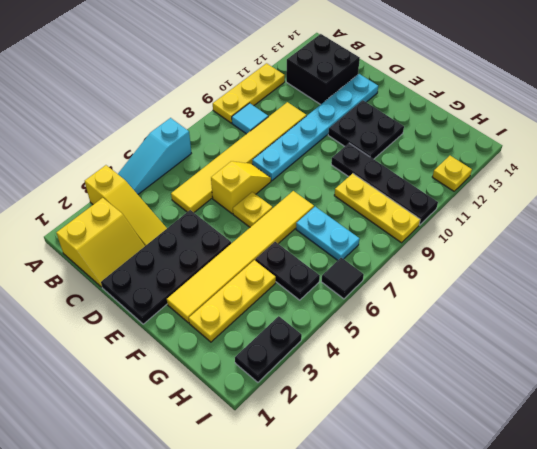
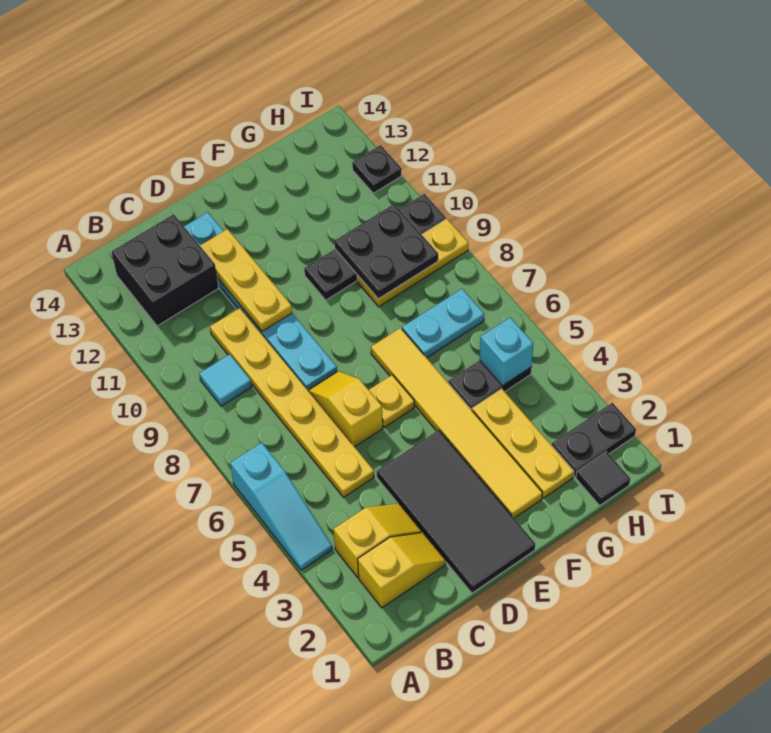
yellow slope A3:C3 level 1 top A -> yellow slope B3:C3 level 1 top B
yellow plate A9:A11 level 1 -> yellow plate D10:D12 level 2
yellow slope B1:C2 level 1 top B -> yellow slope B2:C2 level 1 top B
yellow tile C5:C10 level 1 -> yellow plate C5:C10 level 1
black plate D1:E4 level 1 -> black tile D1:E4 level 1
black plate E11:F12 level 1 -> black plate G9:H10 level 2
none -> cyan brick H5 level 2
black plate I2:I3 level 1 -> black plate H2:I2 level 1
black tile I6 level 1 -> black tile H1 level 1
yellow plate I12 level 1 -> black plate I12 level 1

